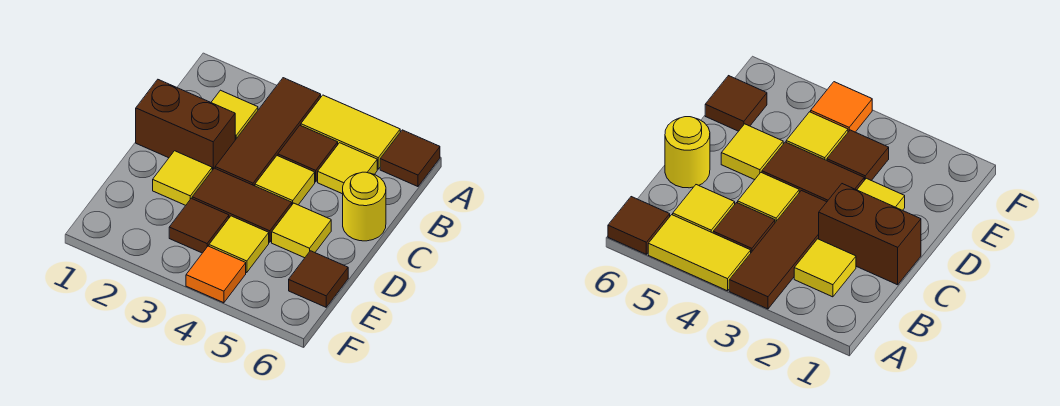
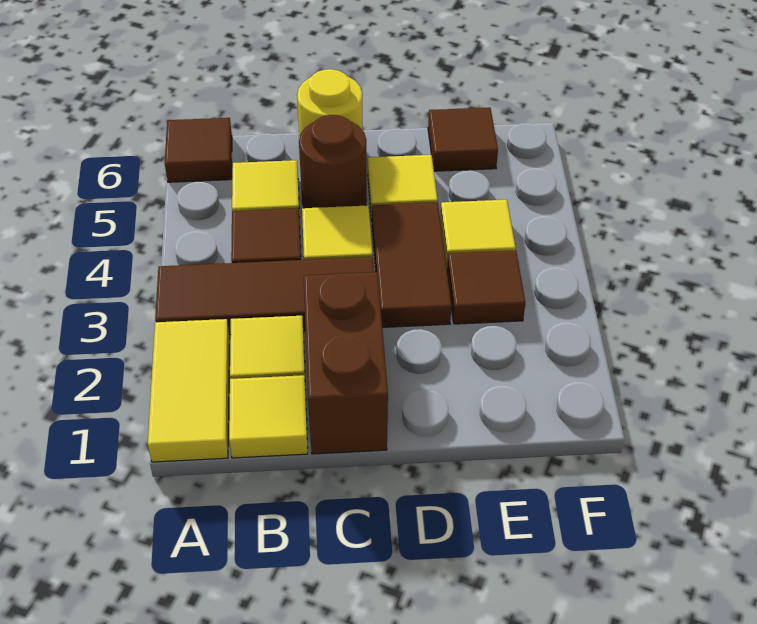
yellow tile A4:A5 level 1 -> yellow tile A1:A2 level 1
none -> brown round brick C5 level 1
yellow tile D2 level 1 -> yellow tile B1 level 1
orange tile F4 level 1 -> none

